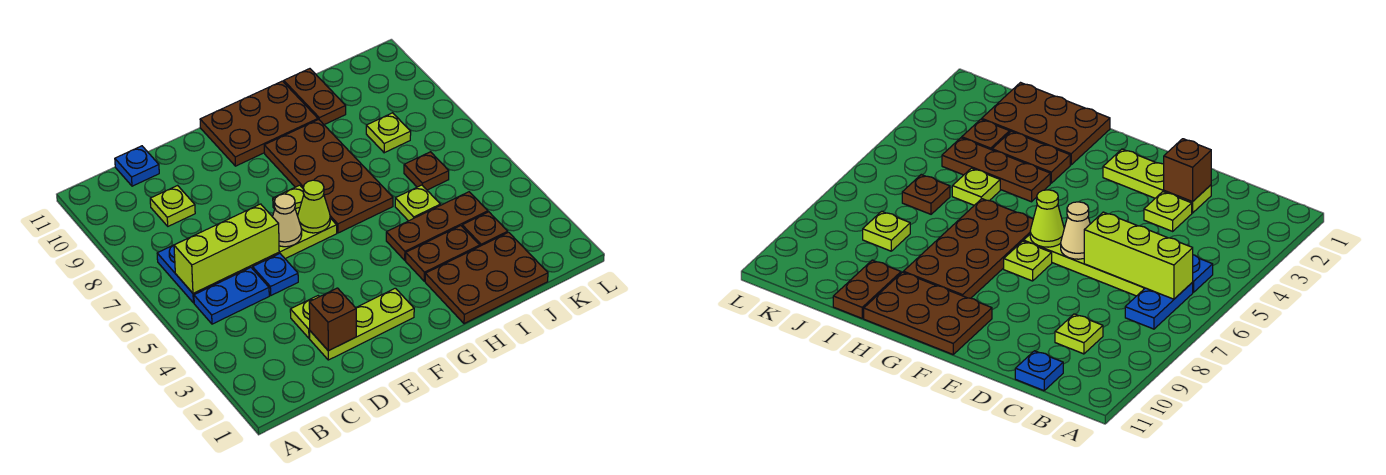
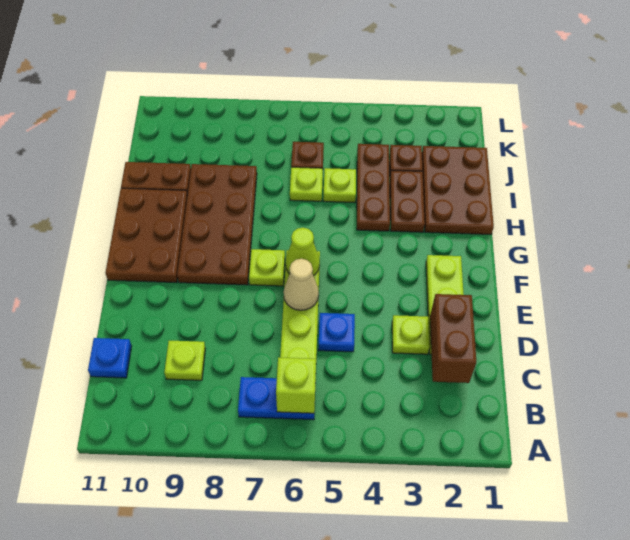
blue plate B5:C5 level 1 -> none
lime brick B6:D6 level 2 -> lime brick B6 level 2
brown brick D2 level 2 -> brown brick C2:D2 level 2
brown plate G6:H9 level 1 -> brown plate F8:I9 level 1
lime plate J8 level 1 -> lime plate I6 level 1

